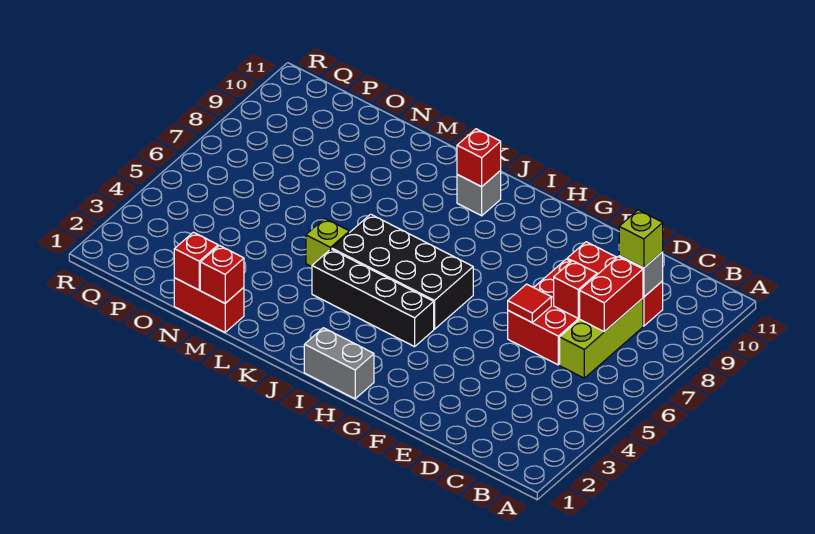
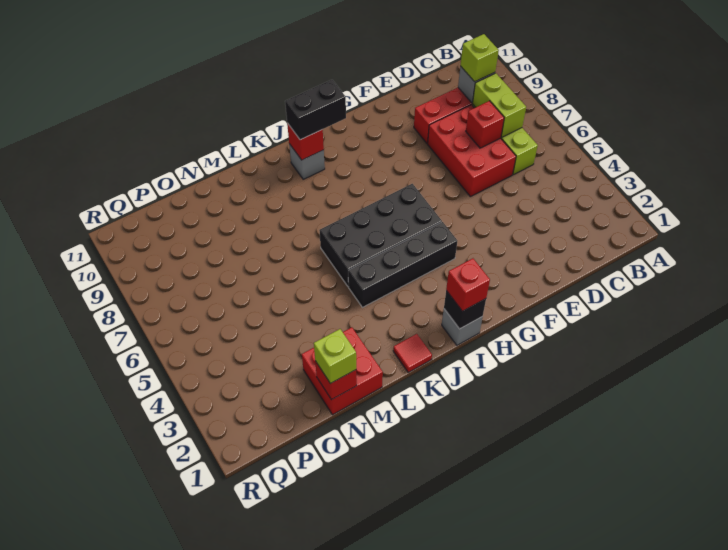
red brick C7:C8 level 2 -> lime brick C7:C8 level 2
red tile E6 level 2 -> red tile K1 level 1
grey brick H1:I1 level 1 -> grey brick I1 level 1
none -> black brick I1 level 2
none -> black brick I10:J10 level 3
lime brick L5 level 1 -> lime brick N1 level 3
red brick M1:N1 level 1 -> red brick M1:N2 level 1
red brick M1 level 2 -> red brick I1 level 3

